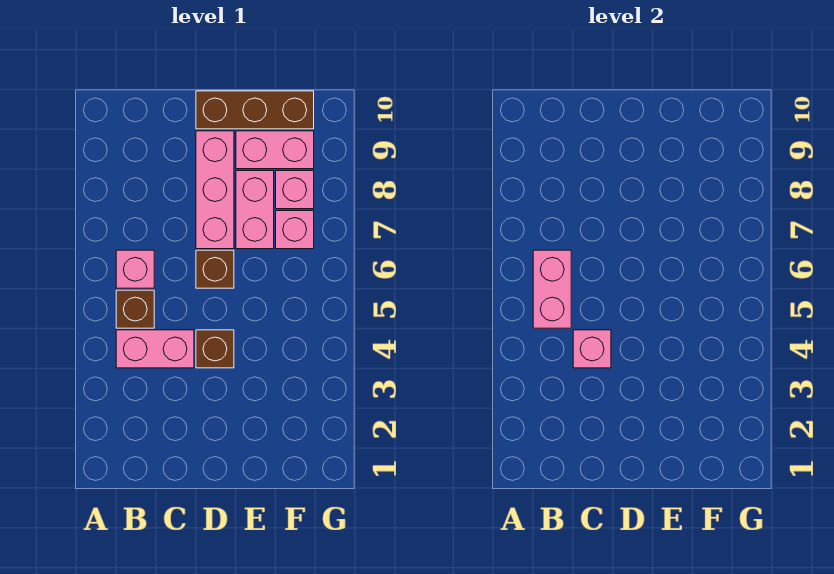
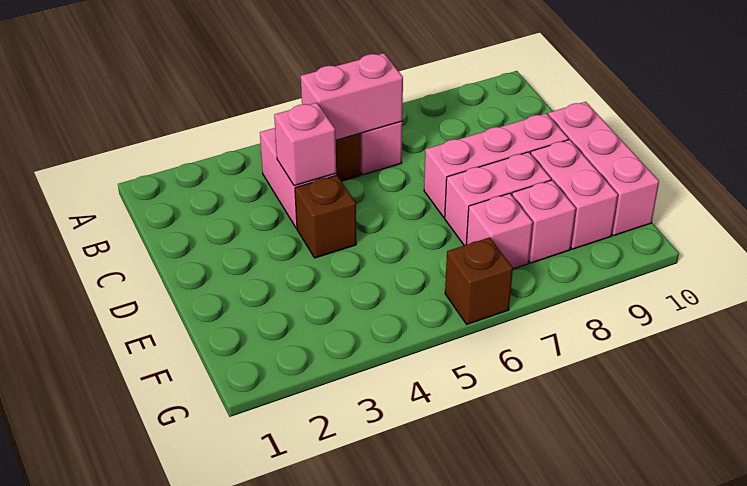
brown brick D6 level 1 -> brown brick G6 level 1
brown brick D10:F10 level 1 -> pink brick D10:F10 level 1

